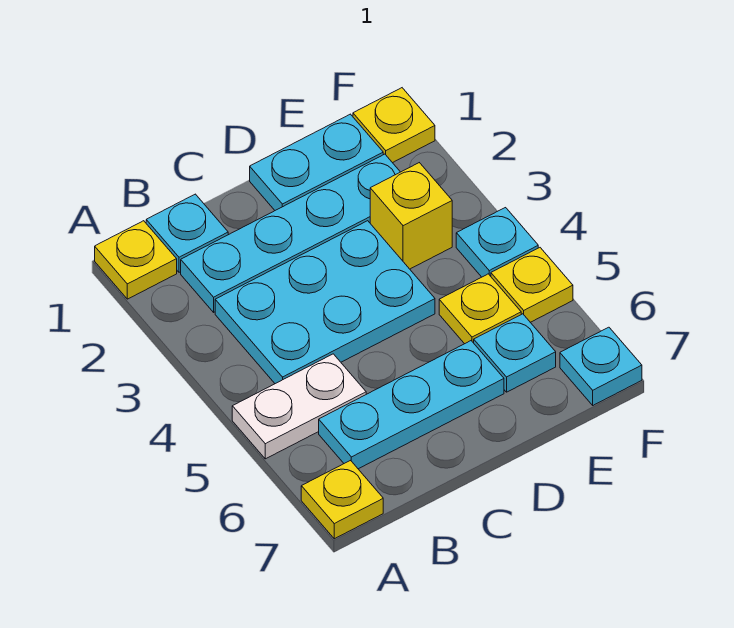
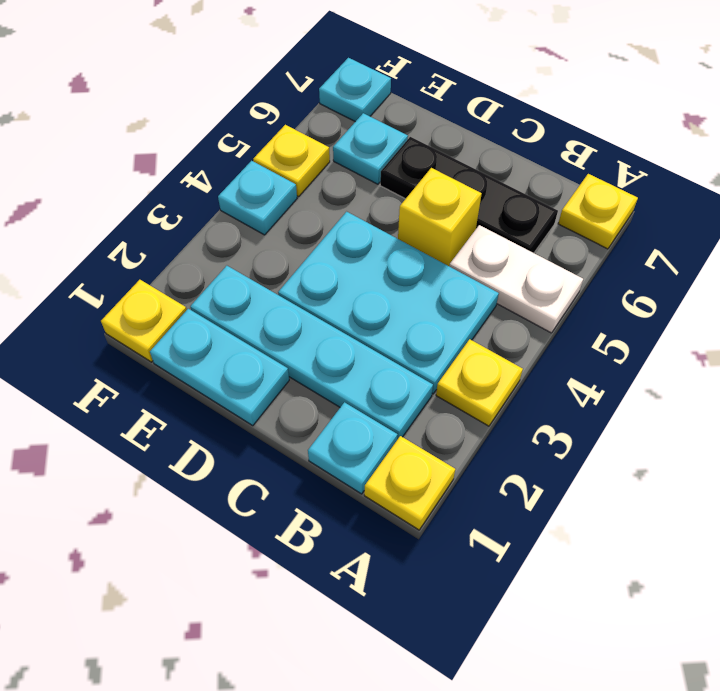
cyan plate B6:D6 level 1 -> black plate B6:D6 level 1
yellow brick E3 level 1 -> yellow brick C5 level 1
yellow plate E5 level 1 -> yellow plate A3 level 1

